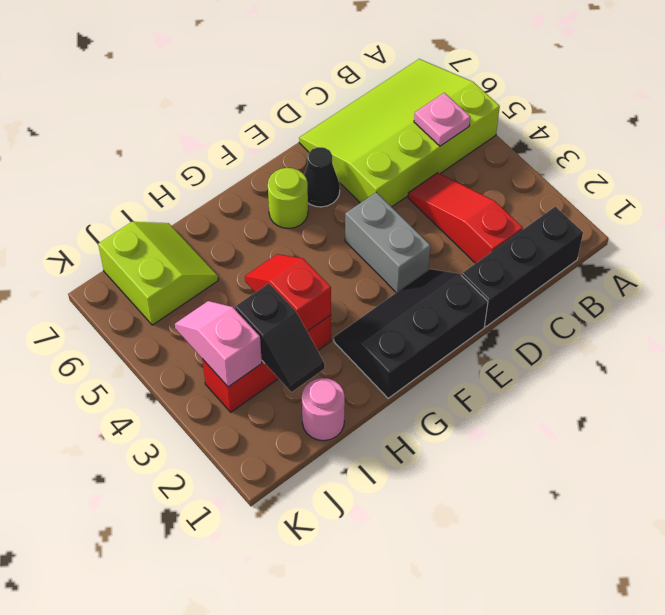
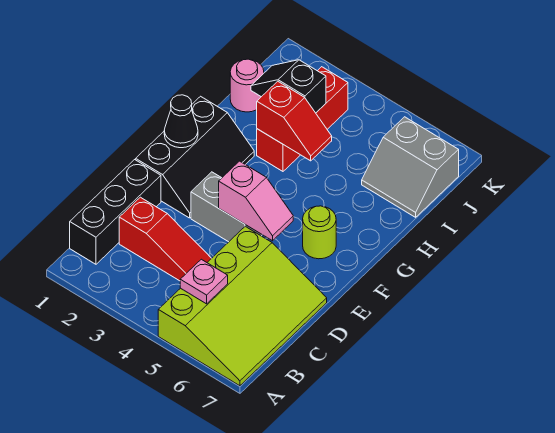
black cone E6 level 1 -> black cone F1 level 2
lime slope I6:J7 level 1 top J -> grey slope I6:J7 level 1 top J
pink slope J3:J4 level 2 top 3 -> pink slope E4:E5 level 2 top 4

